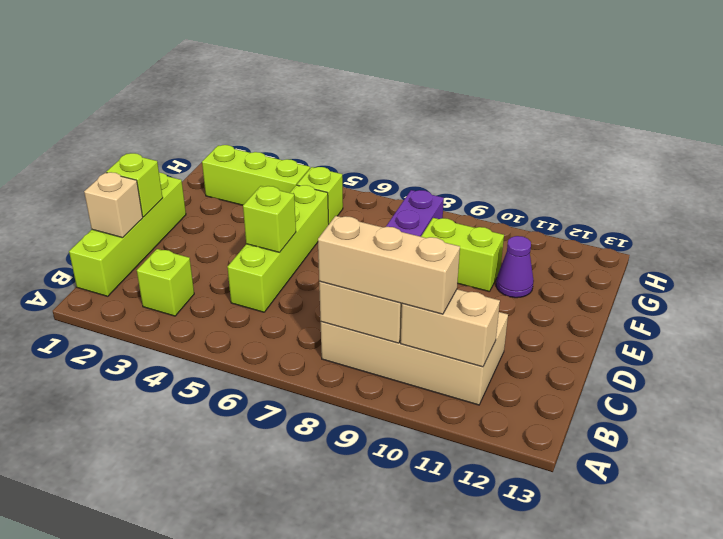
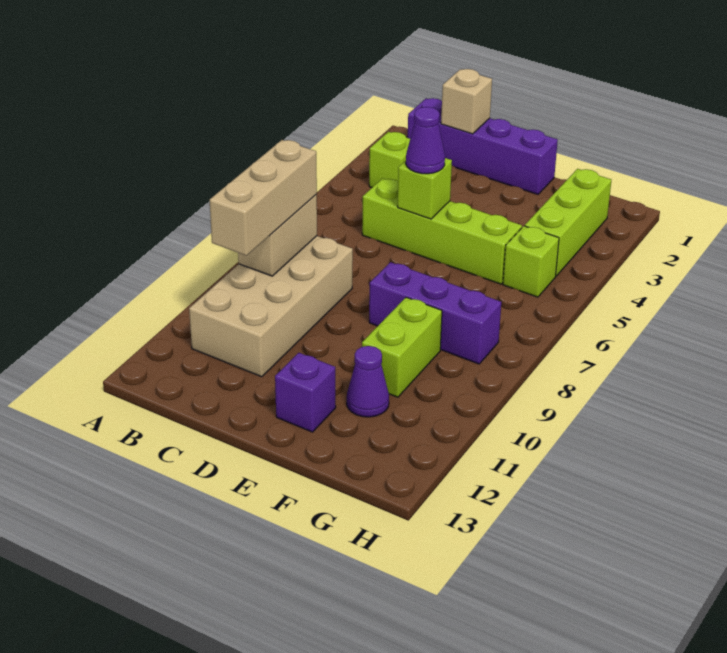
lime brick B1:E1 level 1 -> purple brick B1:E1 level 1
tan brick B10:B11 level 2 -> none
lime brick D1 level 2 -> none
none -> purple cone D5 level 3
none -> purple brick E12 level 1

